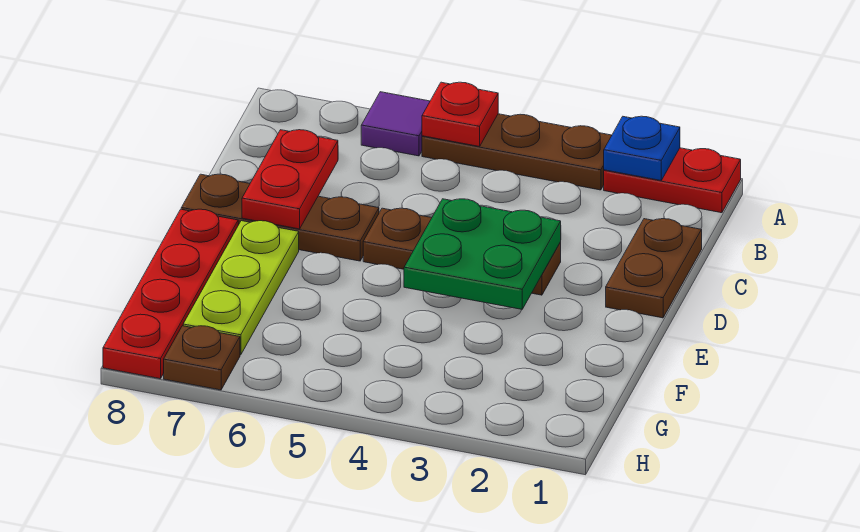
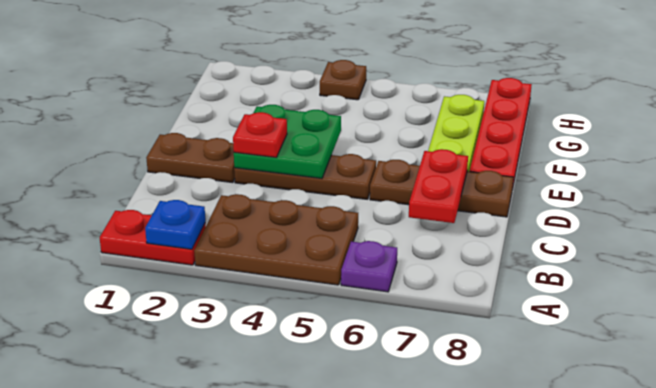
brown plate A3:A5 level 1 -> brown plate A3:B5 level 1
red plate A5 level 2 -> red plate D3 level 3
purple tile A6 level 1 -> purple plate A6 level 1
brown plate C1:D1 level 1 -> brown plate D1:D2 level 1
brown plate H7 level 1 -> brown plate H4 level 1

